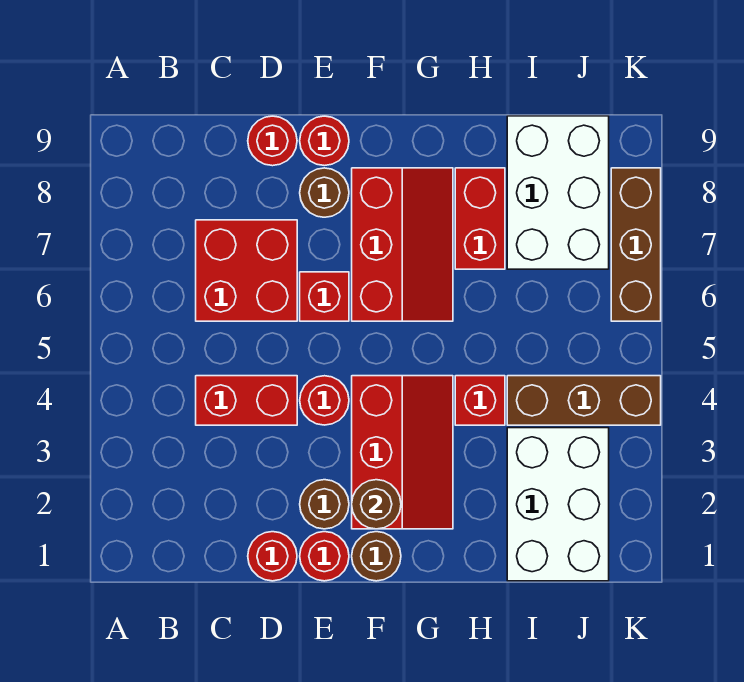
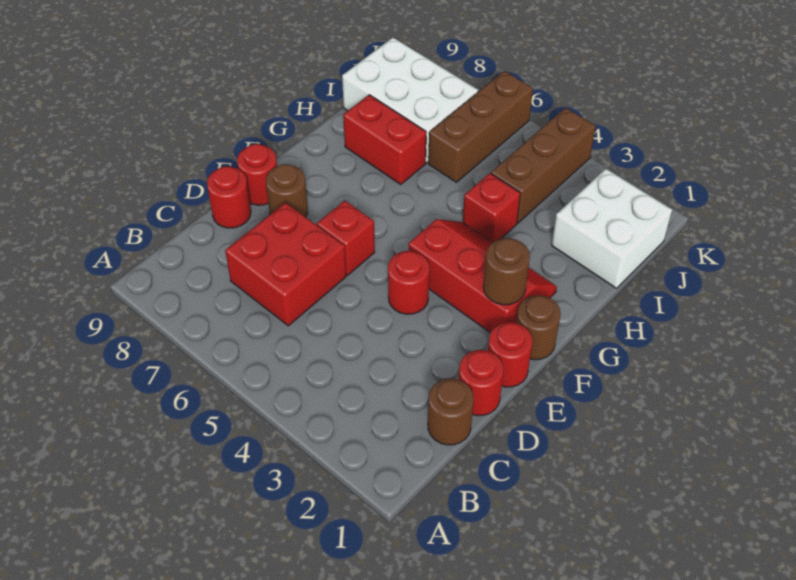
red brick C4:D4 level 1 -> none
brown round brick E2 level 1 -> brown round brick C1 level 1
red slope F6:G8 level 1 top F -> none
white brick I1:J3 level 1 -> white brick I1:J2 level 1
brown brick K6:K8 level 1 -> brown brick I6:K6 level 1

